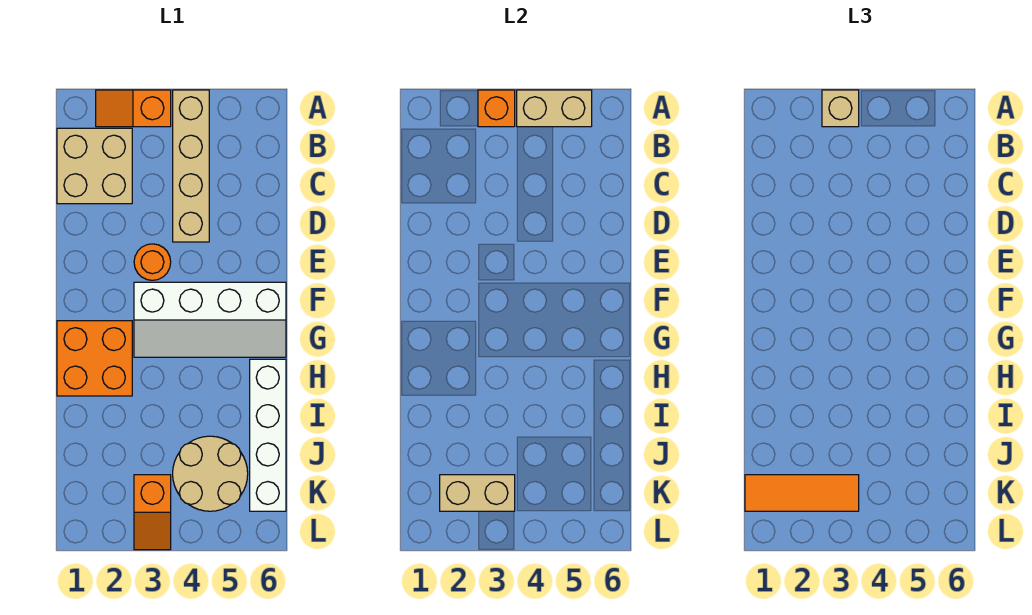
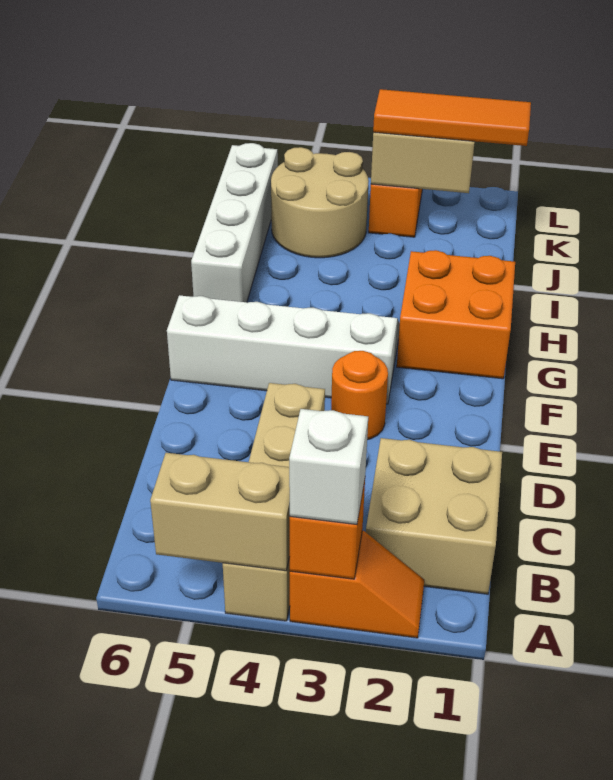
tan brick A3 level 3 -> white brick A3 level 3

